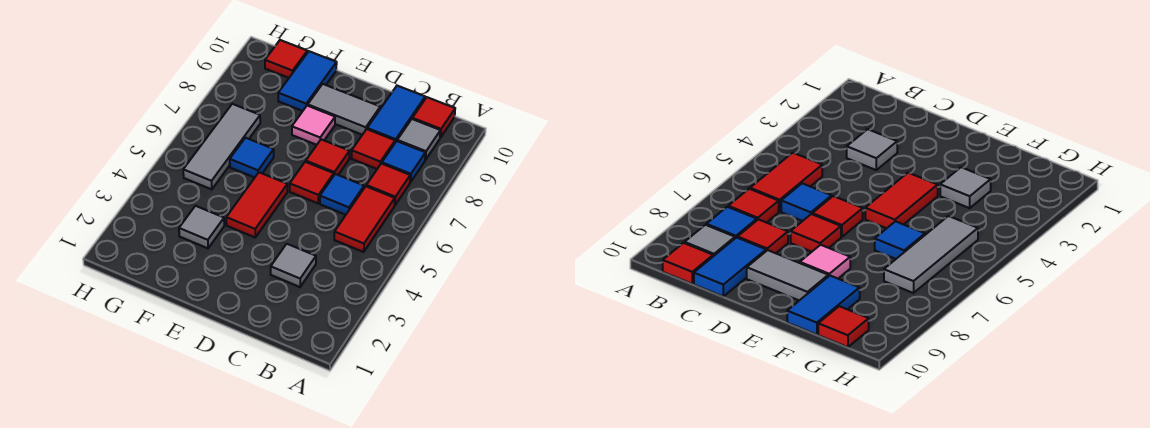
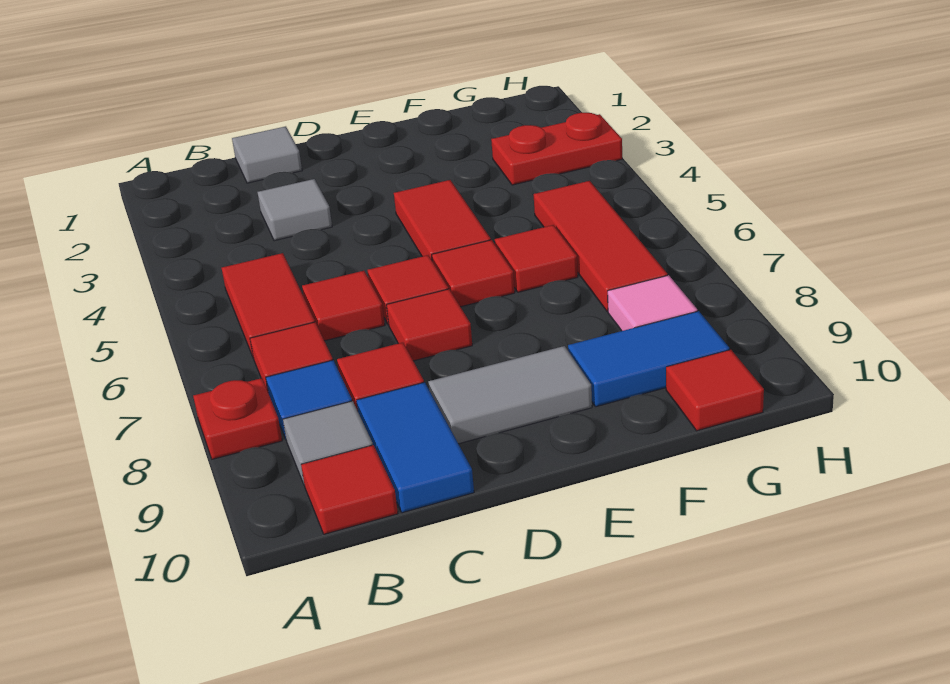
none -> red plate A8 level 1
blue tile C6 level 1 -> red tile C6 level 1
none -> red tile E6 level 1
pink tile E8 level 1 -> pink tile G8 level 1
grey tile F3 level 1 -> grey tile C1 level 1
blue tile F6 level 1 -> red tile F6 level 1
blue tile F9:F10 level 1 -> blue tile F9:G9 level 1
none -> red plate G3:H3 level 1
grey tile G5:G7 level 1 -> red tile G5:G7 level 1

